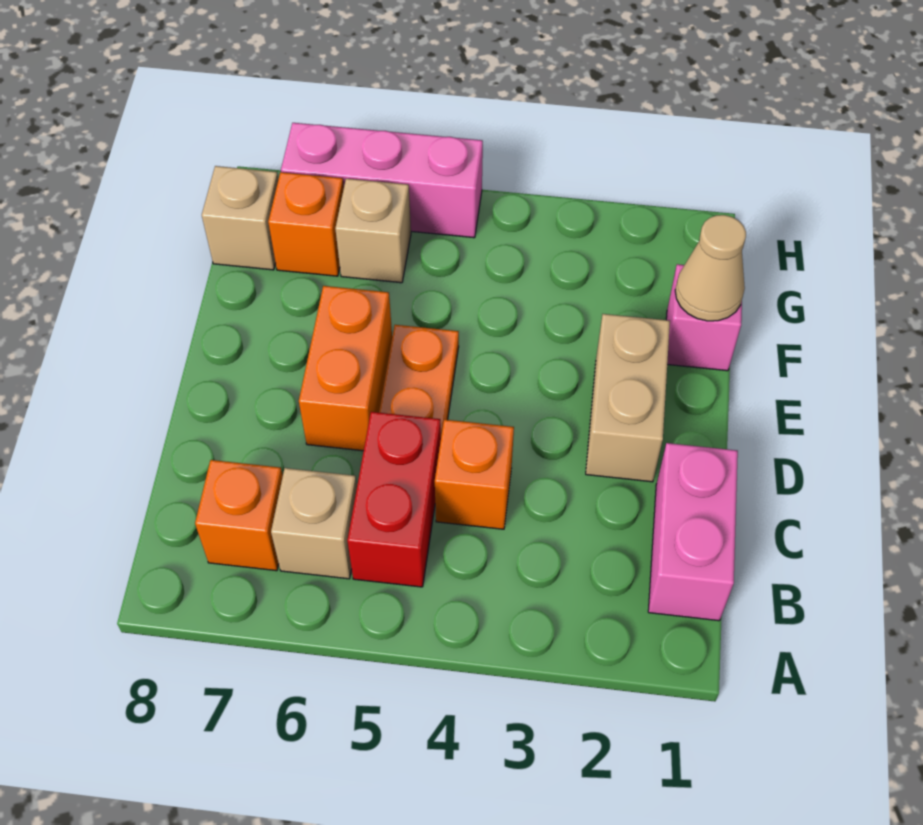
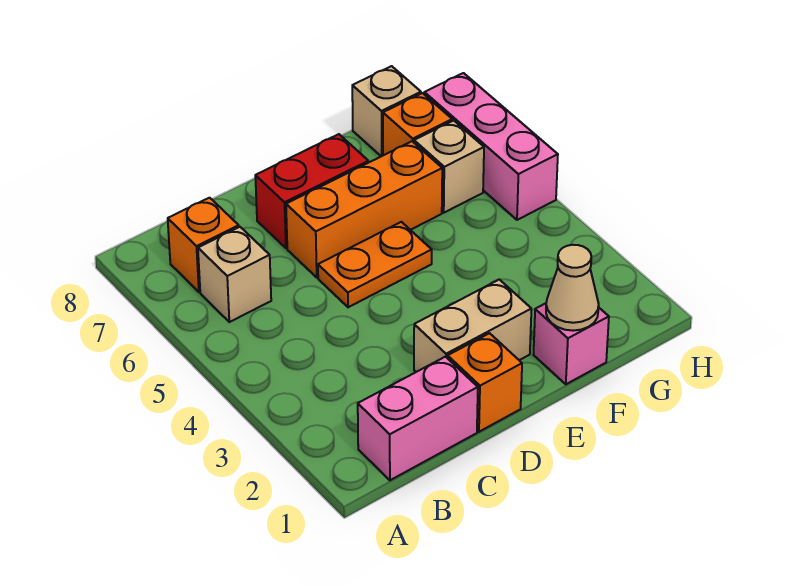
red brick B5:C5 level 1 -> red brick D7:E7 level 1
orange brick C4 level 1 -> orange brick D1 level 1
orange brick D6:E6 level 1 -> orange brick D6:F6 level 1

